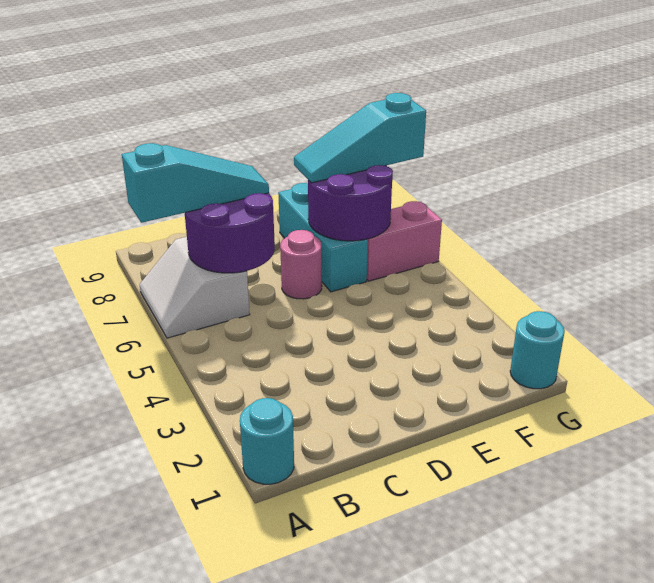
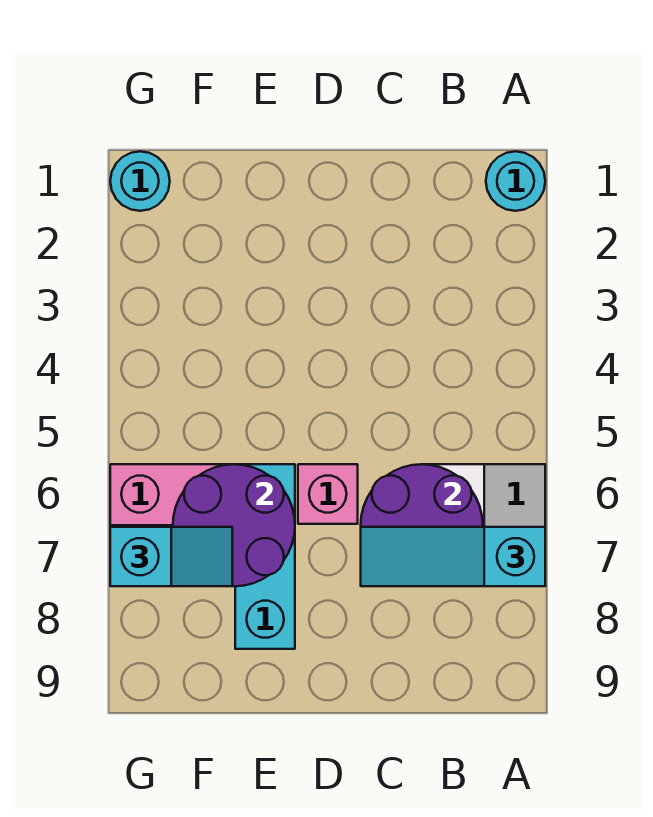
pink round brick D6 level 1 -> pink brick D6 level 1
cyan slope E7:G7 level 3 top G -> cyan slope F7:G7 level 3 top G

